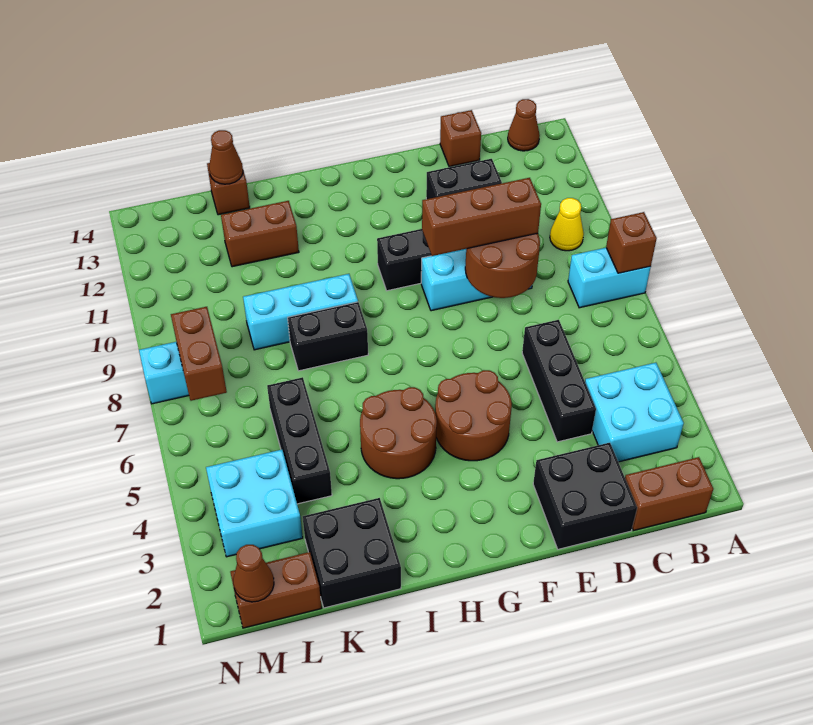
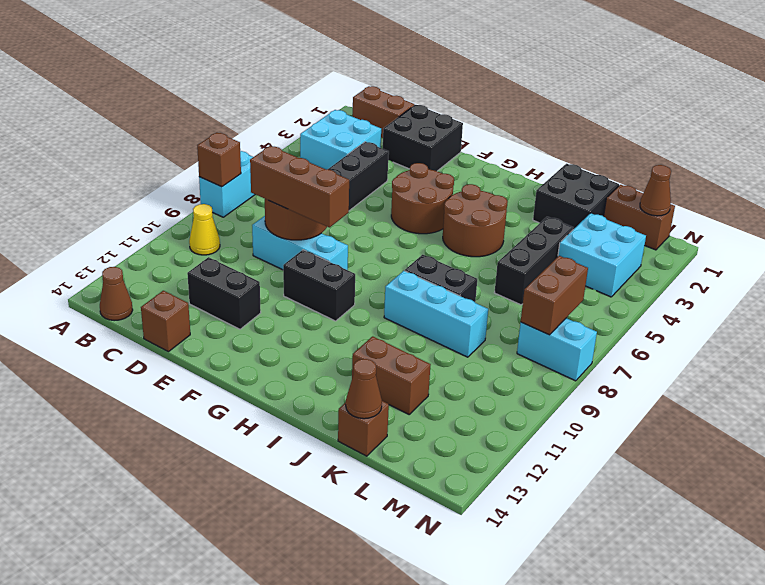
cyan brick A8:B8 level 1 -> cyan brick A7:A8 level 1

